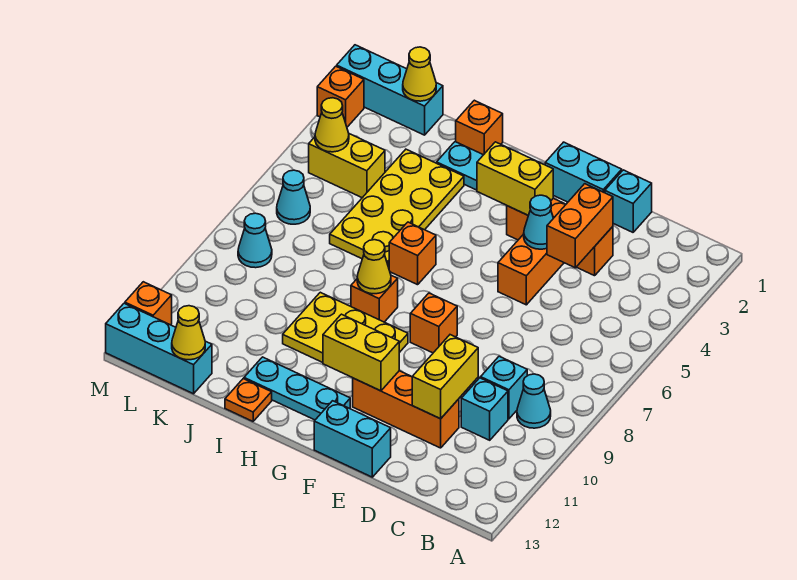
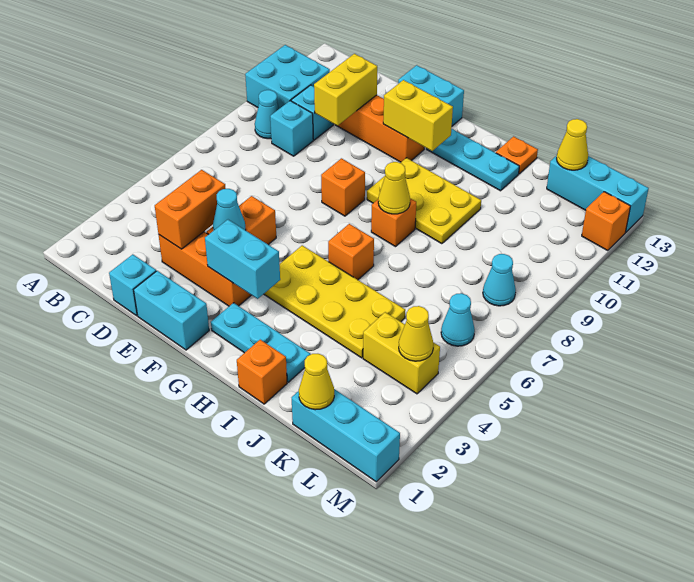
none -> cyan brick A10:B11 level 1
yellow brick F3:G3 level 2 -> cyan brick F3:G3 level 2
yellow plate I3:J6 level 1 -> yellow plate G4:J5 level 1
orange brick M2 level 1 -> none

